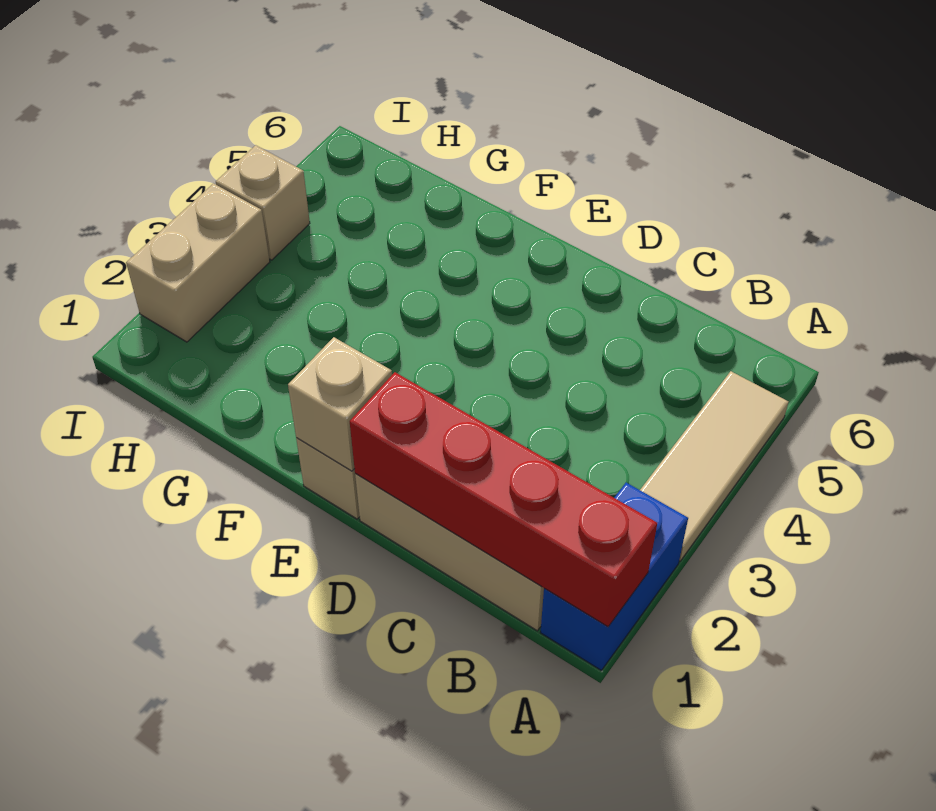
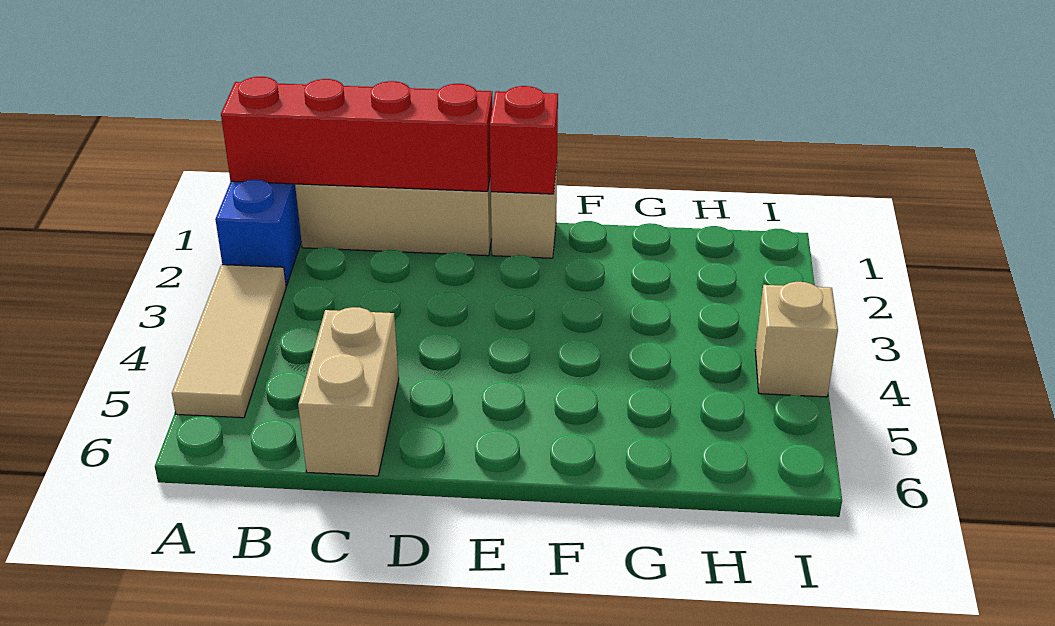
tan brick E1 level 2 -> red brick E1 level 2
tan brick I2:I3 level 1 -> tan brick C5:C6 level 1

